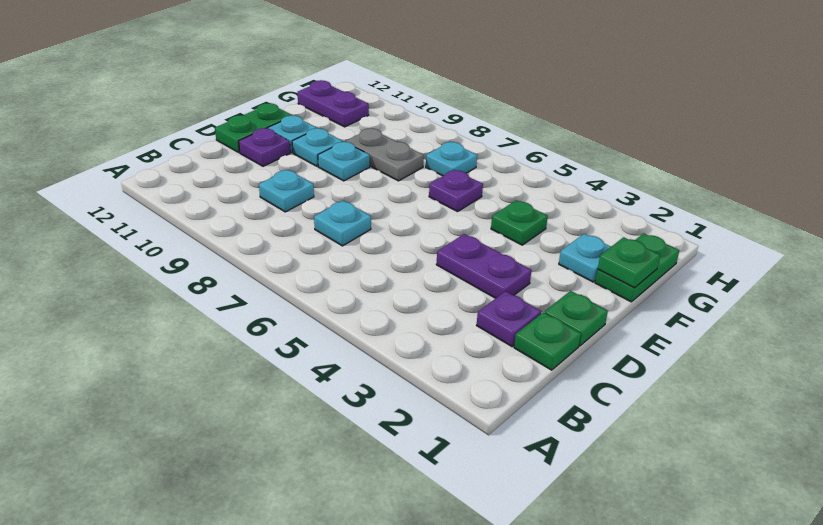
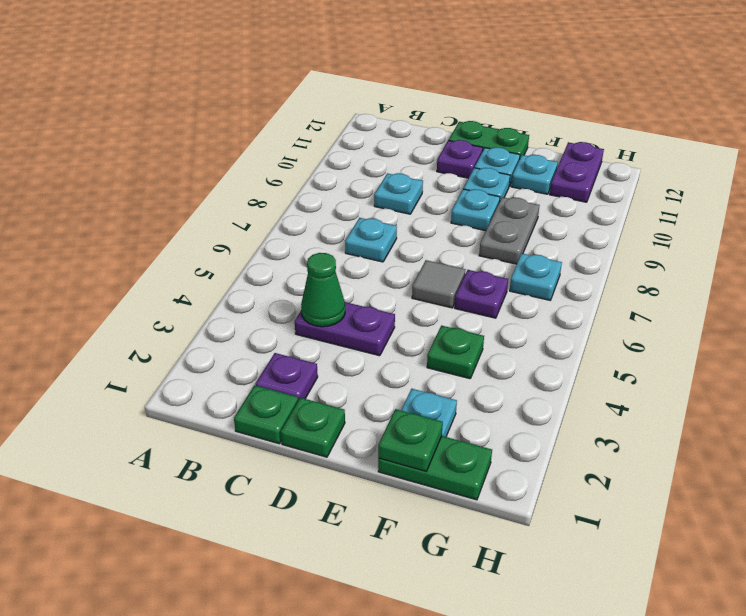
none -> green cone C4 level 2
purple plate D3:D4 level 1 -> purple plate C4:D4 level 1
none -> grey tile E6 level 1
none -> cyan plate F11 level 1

